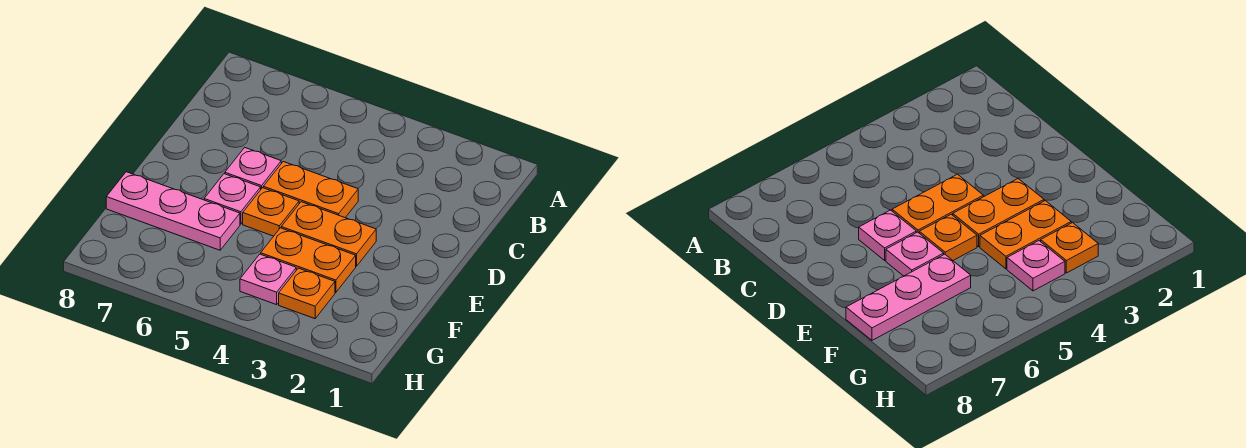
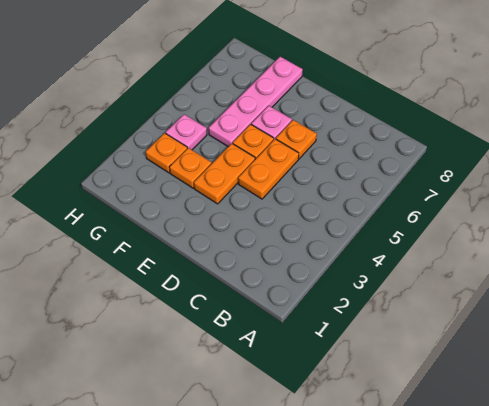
pink plate D6 level 1 -> orange plate D6 level 1
orange plate F3:F4 level 1 -> orange plate F3 level 1
pink plate F6:F8 level 1 -> pink plate F5:F8 level 1

